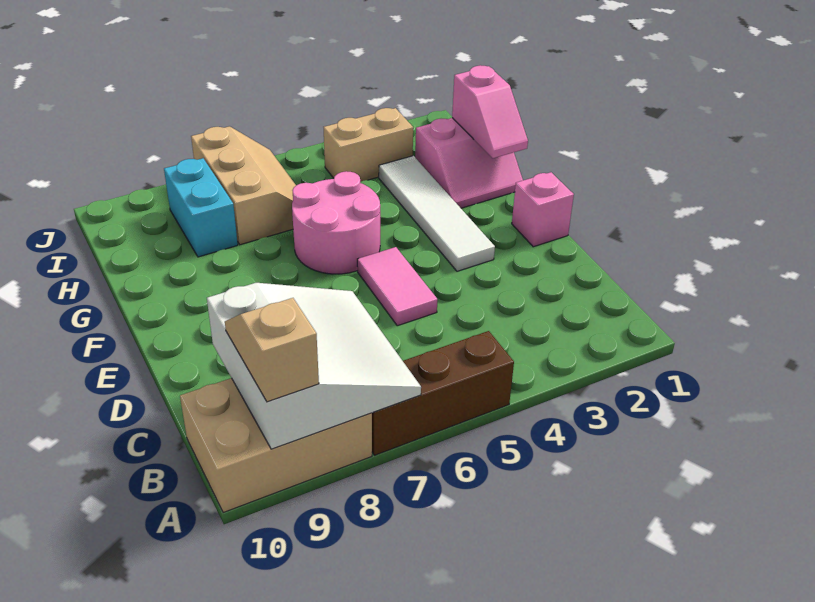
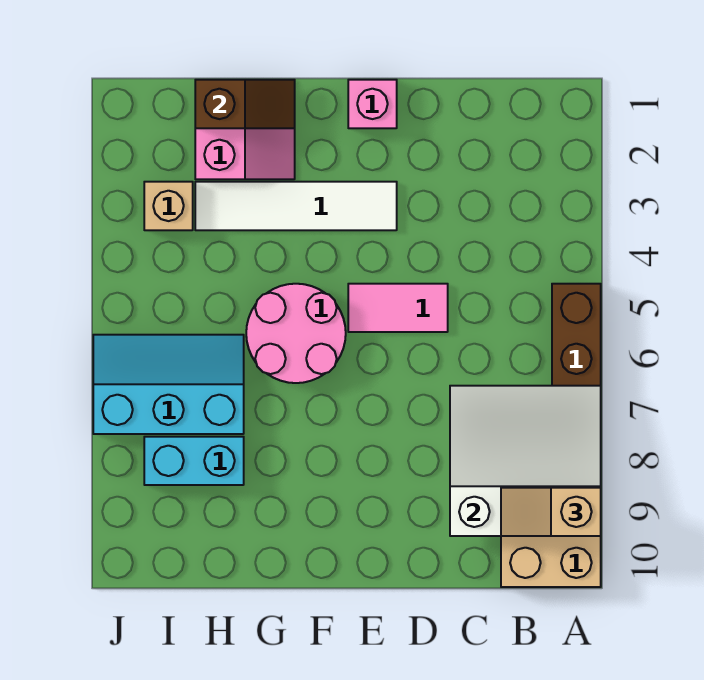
pink slope G1:H1 level 2 top H -> brown slope G1:H1 level 2 top H
tan slope H6:J7 level 1 top 7 -> cyan slope H6:J7 level 1 top 7
tan brick I3:I4 level 1 -> tan brick I3 level 1

